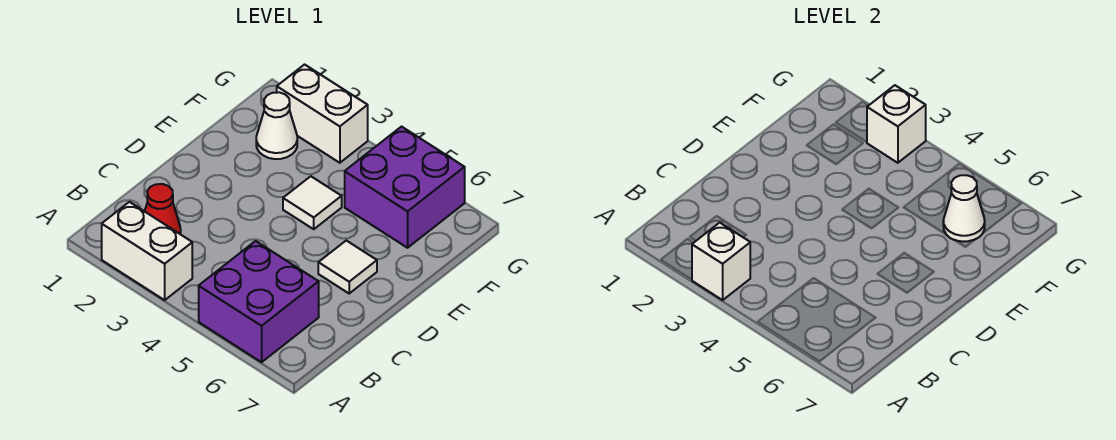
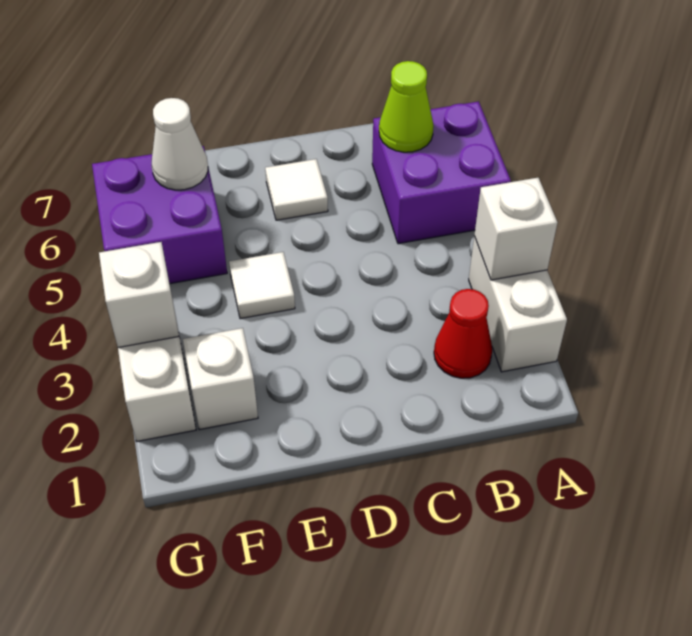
none -> lime cone B6 level 2
white cone F2 level 1 -> white brick F2 level 1

